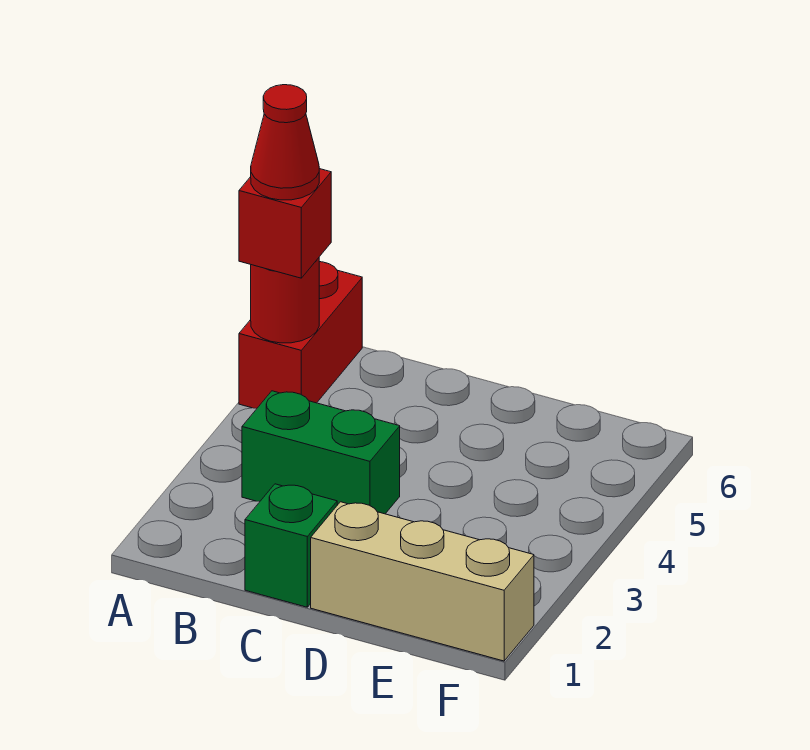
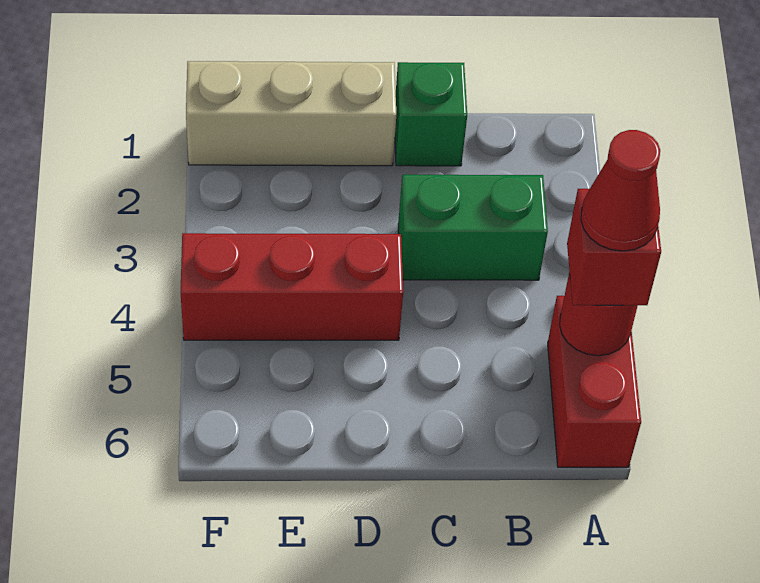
none -> red brick D4:F4 level 1

